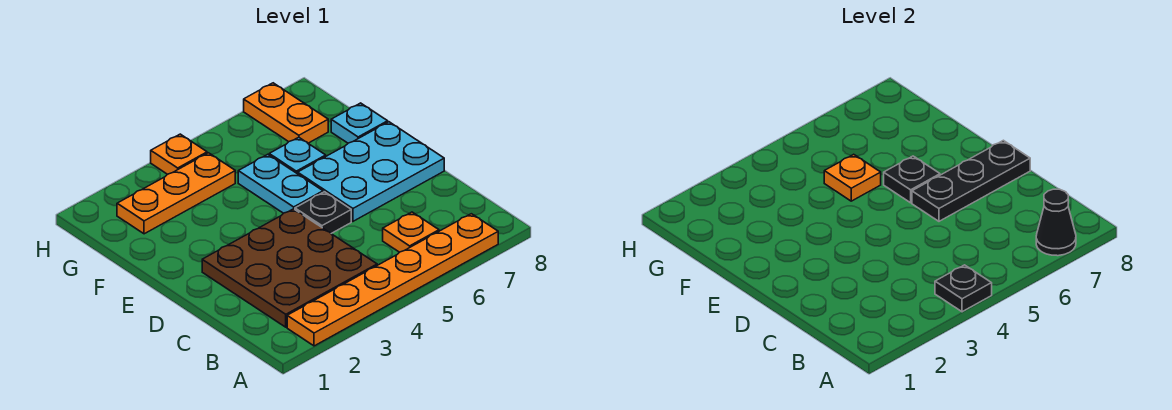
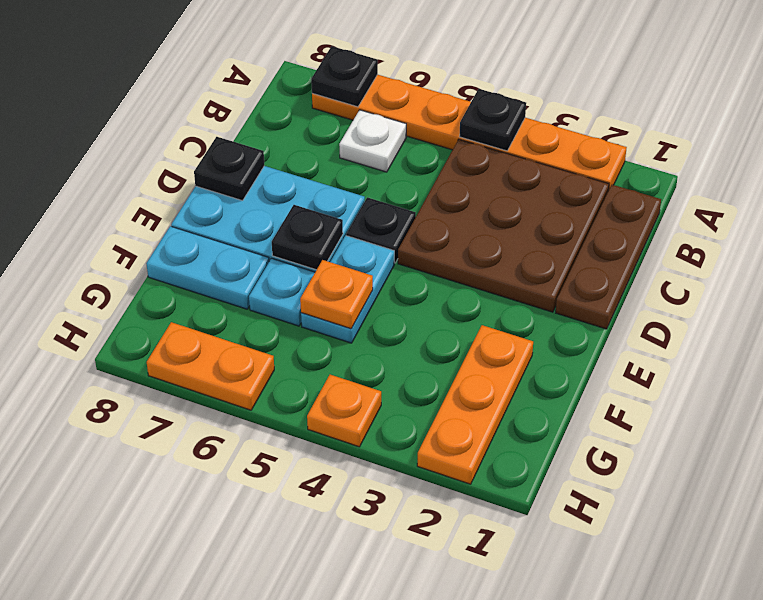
black cone A7 level 2 -> black plate A7 level 2
none -> brown plate B1:D1 level 1
orange plate B6 level 1 -> white plate B6 level 1
black plate D6:D8 level 2 -> black plate D8 level 2
cyan plate F8 level 1 -> cyan plate F7:F8 level 1
orange plate G2:G4 level 1 -> orange plate F2:H2 level 1
orange plate G7:H7 level 1 -> orange plate H6:H7 level 1

